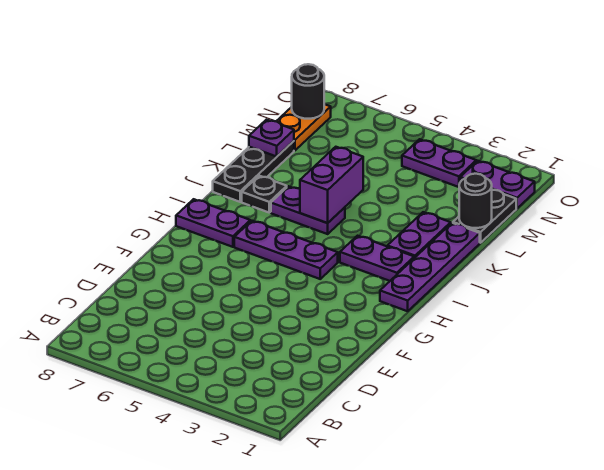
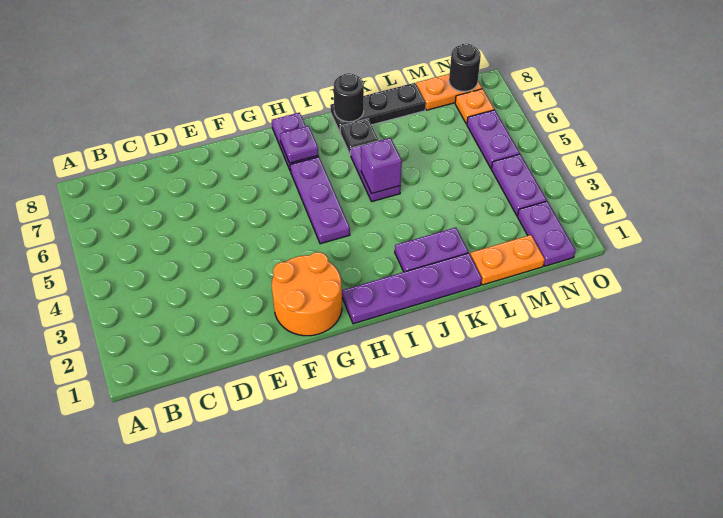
none -> orange round brick F1:G2 level 1
purple plate I2:I3 level 1 -> purple plate N5:N6 level 1
purple brick J5:K5 level 2 -> purple brick J5 level 2
black plate L1:M1 level 1 -> orange plate L1:M1 level 1
black round brick L1 level 2 -> black round brick J8 level 2
purple plate L8 level 2 -> purple plate H7 level 2
none -> orange plate N7 level 1

